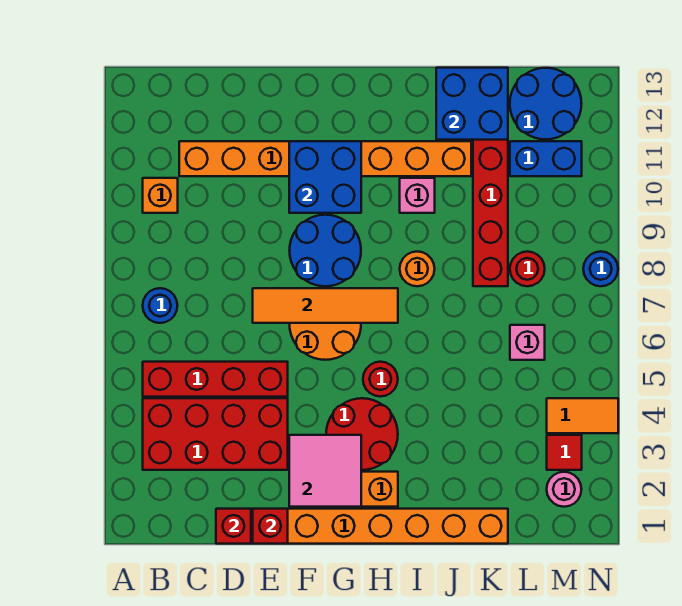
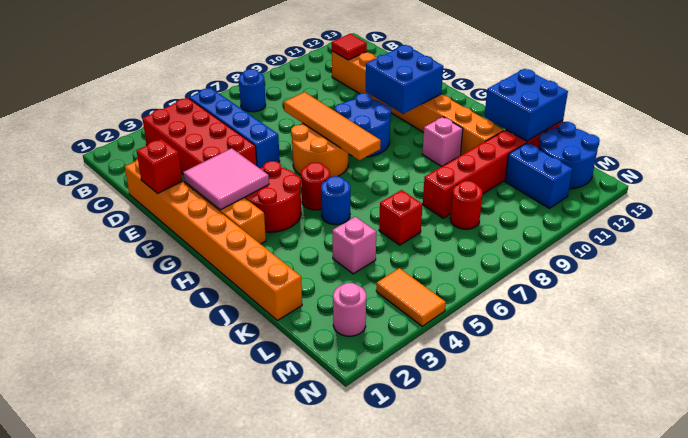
red brick B5:E5 level 1 -> blue brick B5:E5 level 1
orange brick B10 level 1 -> none
red brick D1 level 2 -> red brick K6 level 1
orange round brick I8 level 1 -> none
pink brick L6 level 1 -> pink brick K4 level 1
red tile M3 level 1 -> red tile C11 level 2
blue round brick N8 level 1 -> blue round brick I5 level 1

